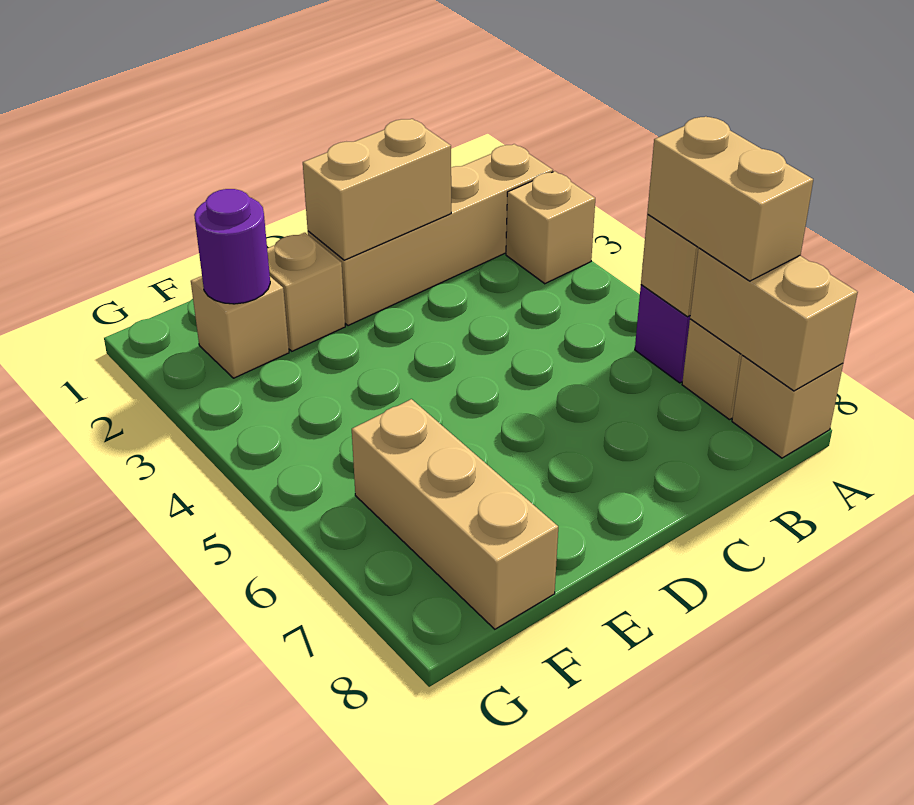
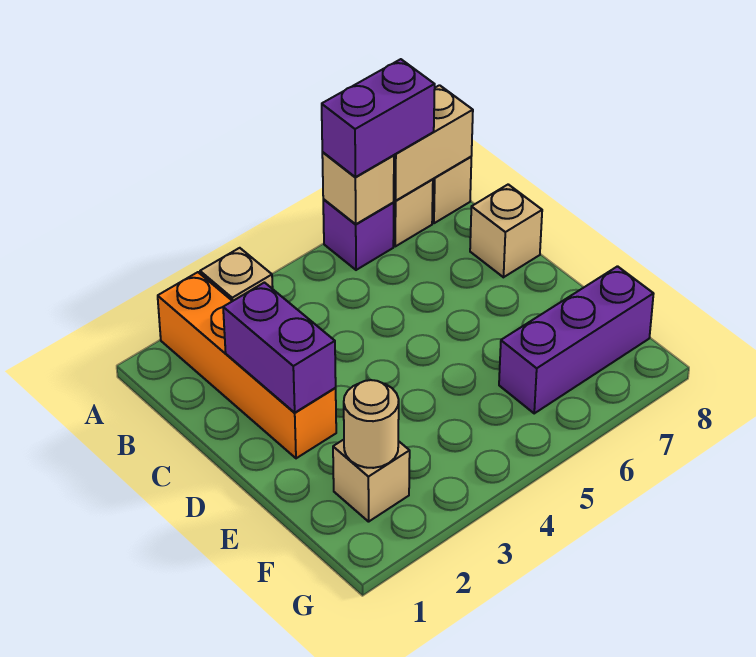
tan brick A2:D2 level 1 -> orange brick A2:D2 level 1
tan brick A6:A7 level 3 -> purple brick A6:A7 level 3
tan brick C2:D2 level 2 -> purple brick C2:D2 level 2
tan brick E2 level 1 -> tan brick C8 level 1
purple round brick F2 level 2 -> tan round brick F2 level 2
tan brick F6:F8 level 1 -> purple brick F6:F8 level 1

